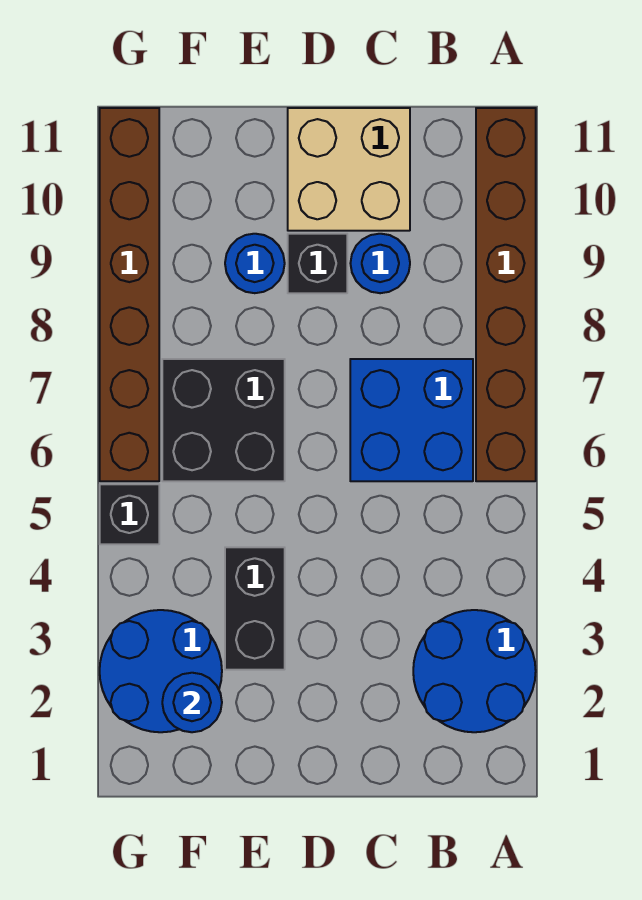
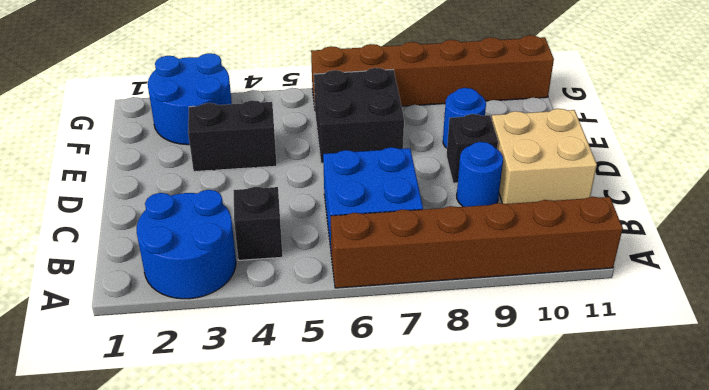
blue round brick F2 level 2 -> none
black brick G5 level 1 -> black brick B4 level 1

